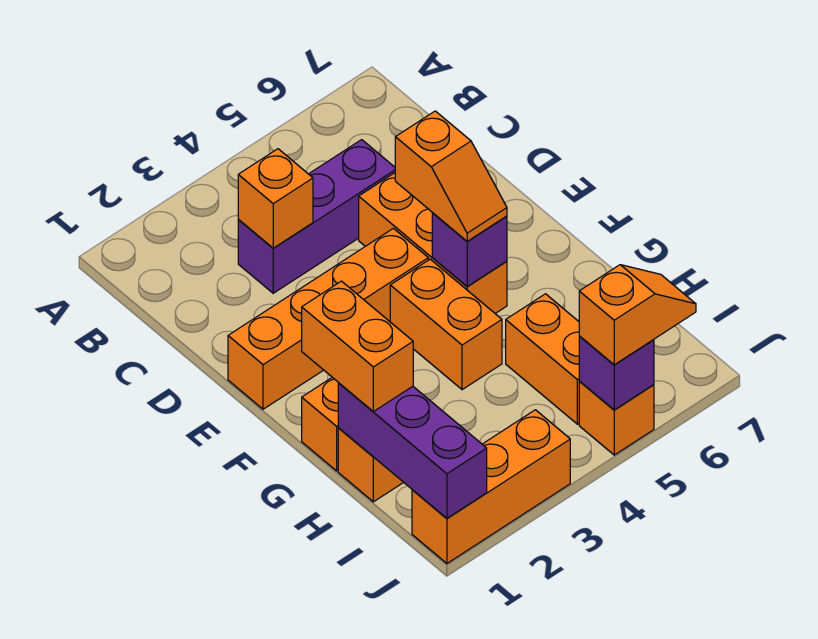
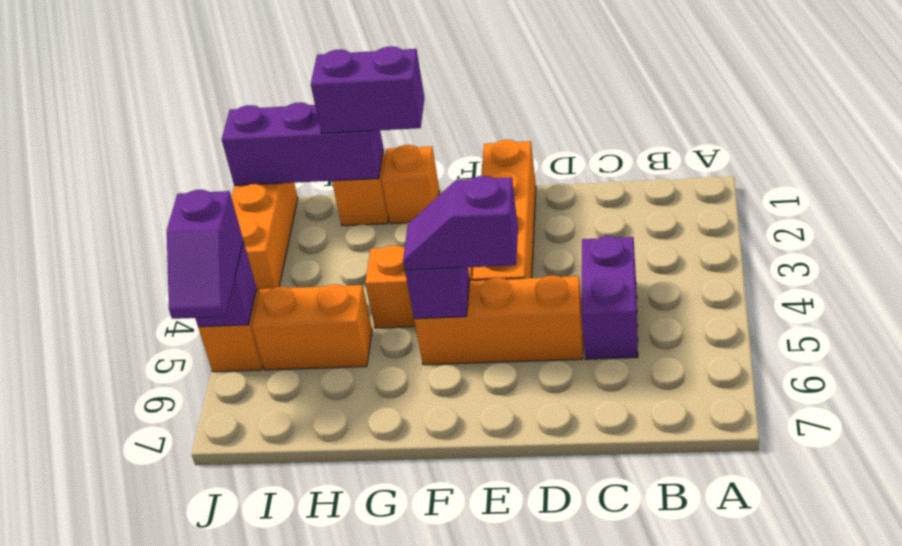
purple brick C3:C5 level 1 -> purple brick C4:C5 level 1
orange brick C3 level 2 -> none
orange slope E5:F5 level 3 top E -> purple slope E5:F5 level 3 top E
orange brick G1:H1 level 3 -> purple brick G1:H1 level 3
orange slope J5:J6 level 3 top 5 -> purple slope J5:J6 level 3 top 5

